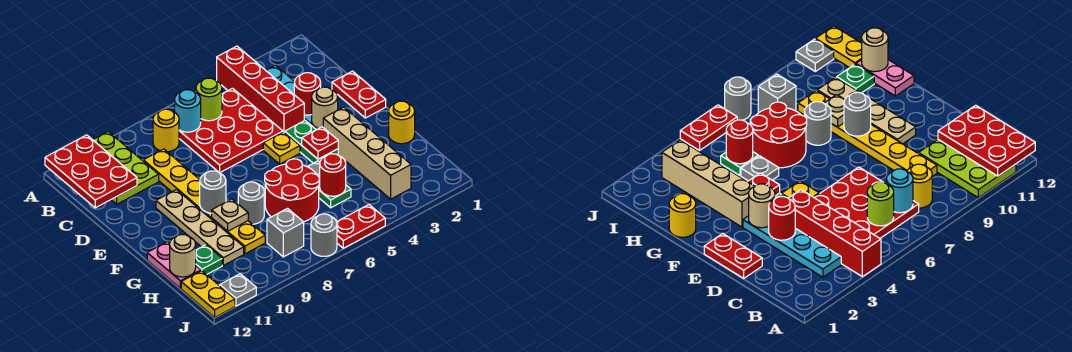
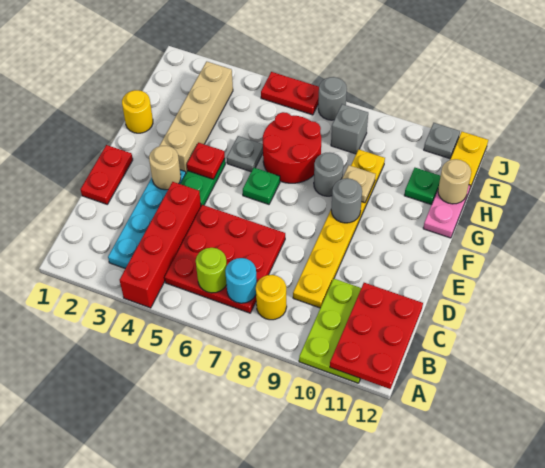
red round brick D3 level 2 -> none
yellow plate E5 level 1 -> none
tan plate E10:H10 level 1 -> none
green plate H5 level 1 -> green plate F6 level 1
red round brick H5 level 2 -> none

